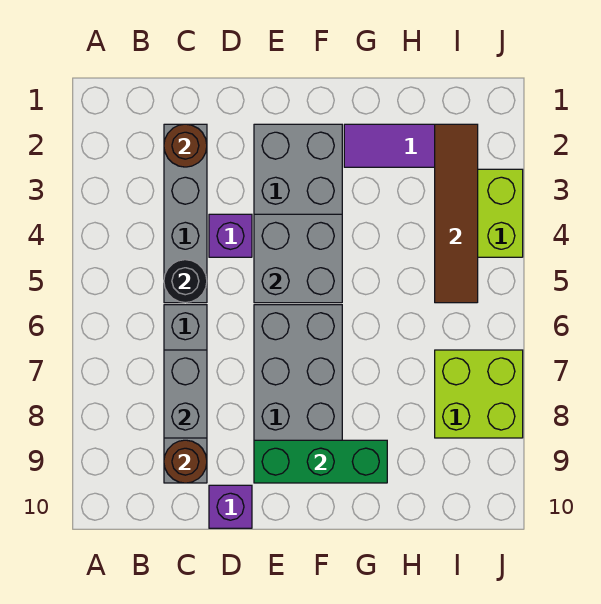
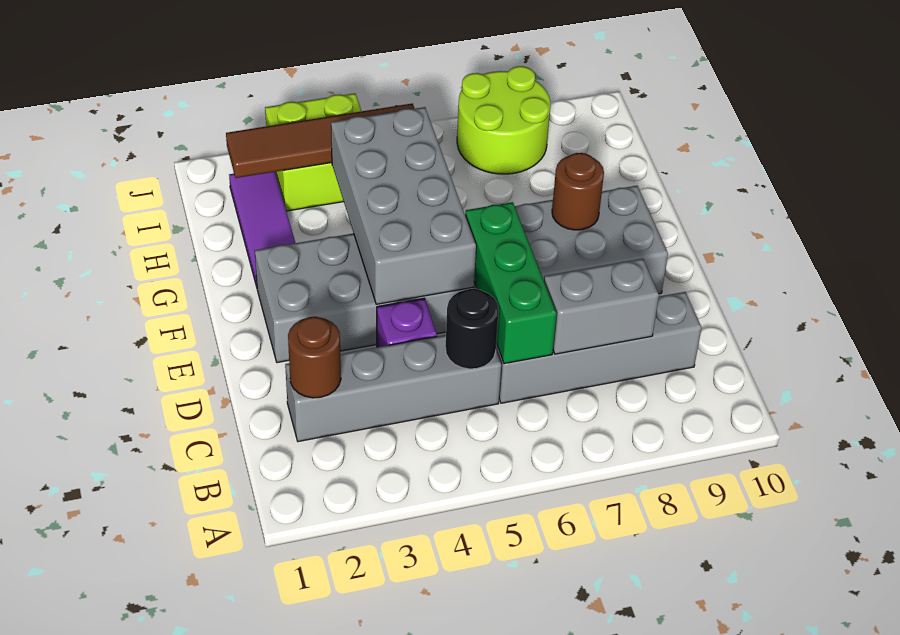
brown round brick C9 level 2 -> brown round brick F8 level 2
purple brick D10 level 1 -> none
grey brick E4:F5 level 2 -> grey brick E4:H5 level 2
green brick E9:G9 level 2 -> green brick C6:E6 level 2
lime brick I7:J8 level 1 -> lime round brick I7:J8 level 1

